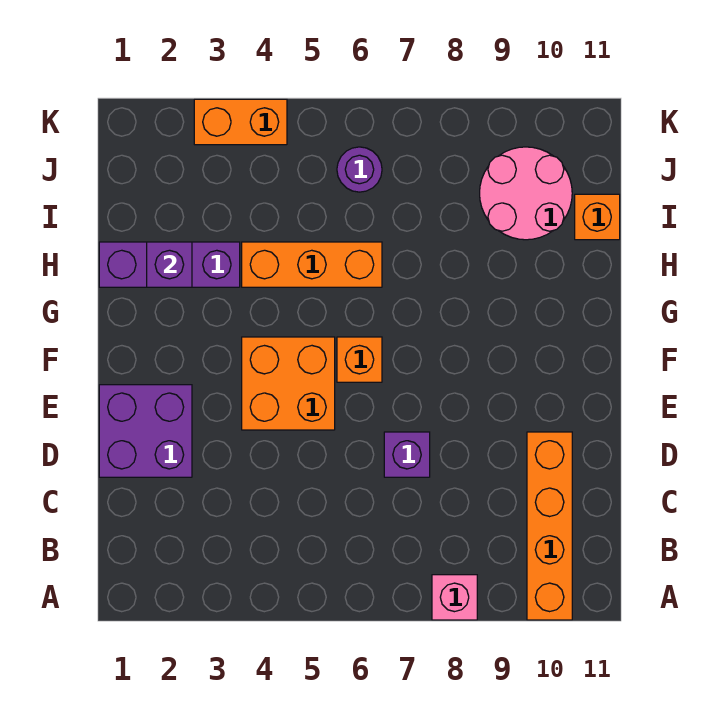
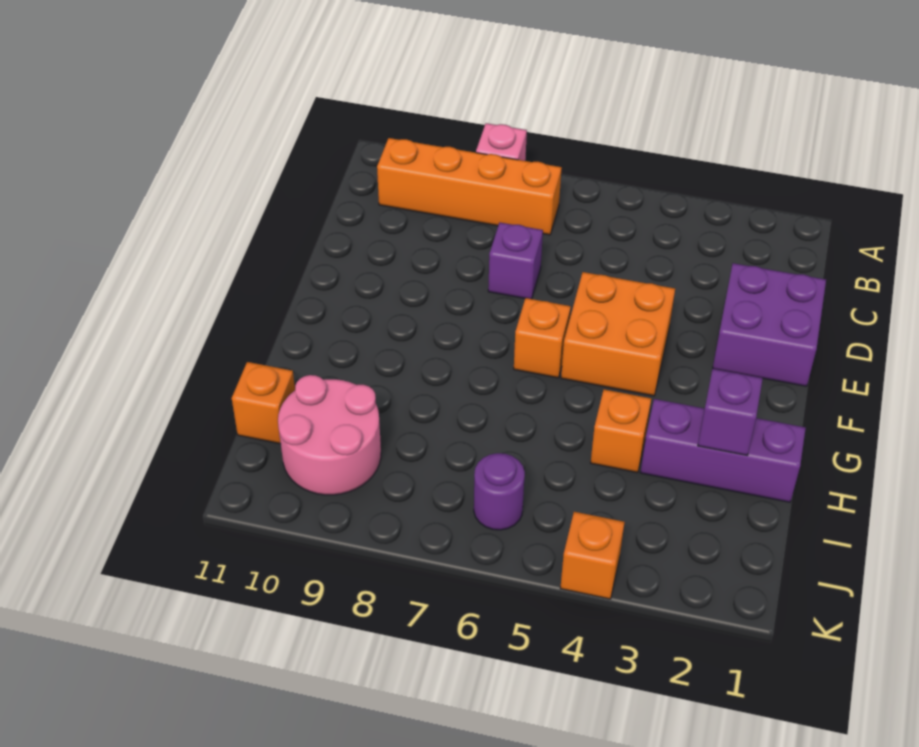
orange brick A10:D10 level 1 -> orange brick B7:B10 level 1
orange brick H4:H6 level 1 -> orange brick H4 level 1
orange brick K3:K4 level 1 -> orange brick K4 level 1

